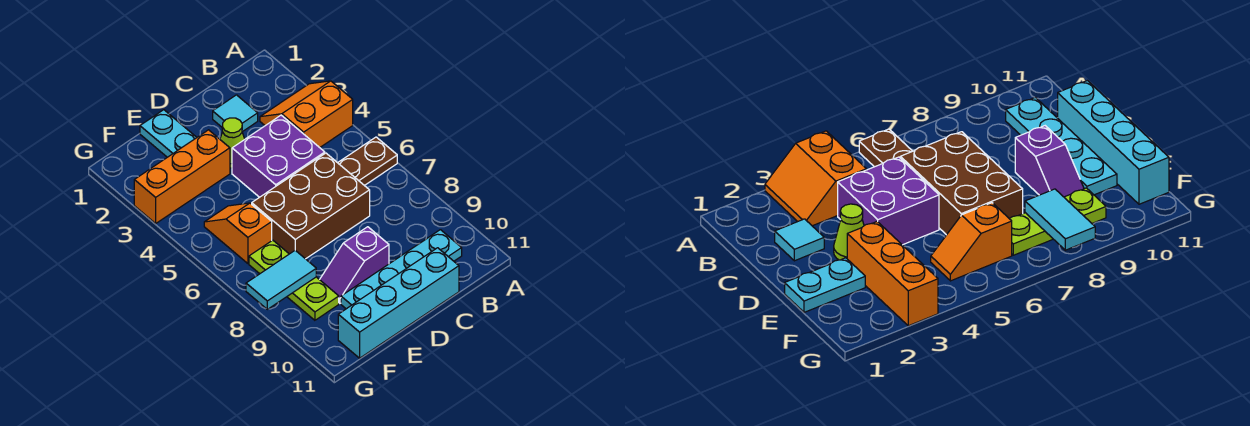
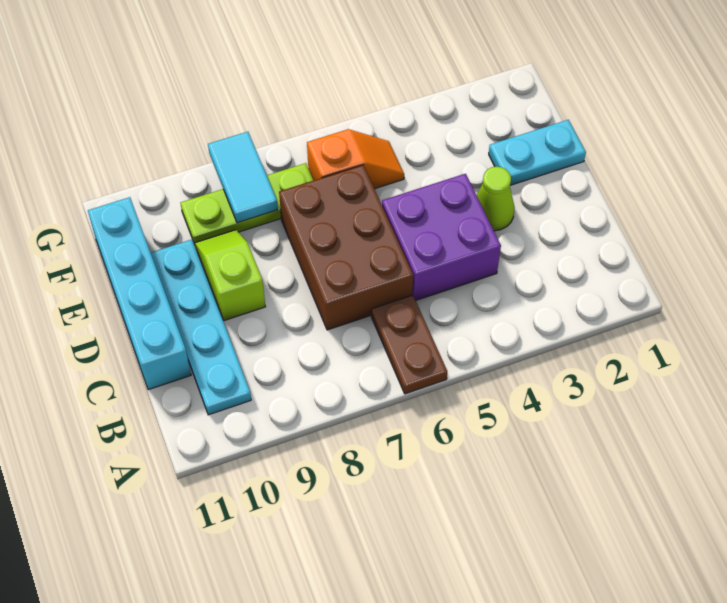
orange slope A3:B4 level 1 top 4 -> none
cyan tile C2 level 1 -> none
purple slope D9:E9 level 1 top D -> lime slope D9:E9 level 1 top D
orange brick E3:G3 level 1 -> none

